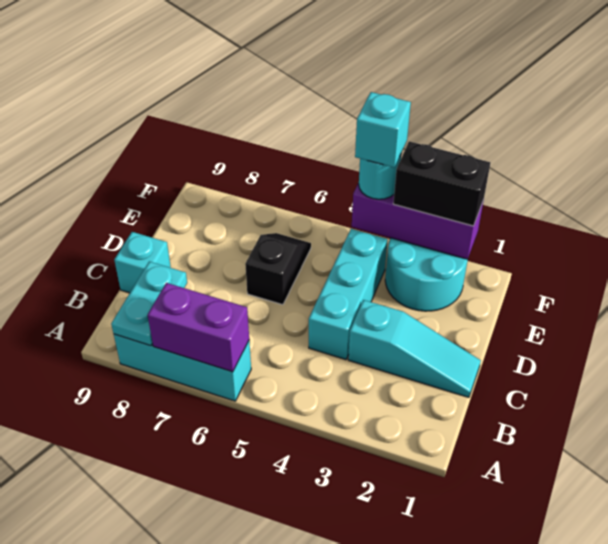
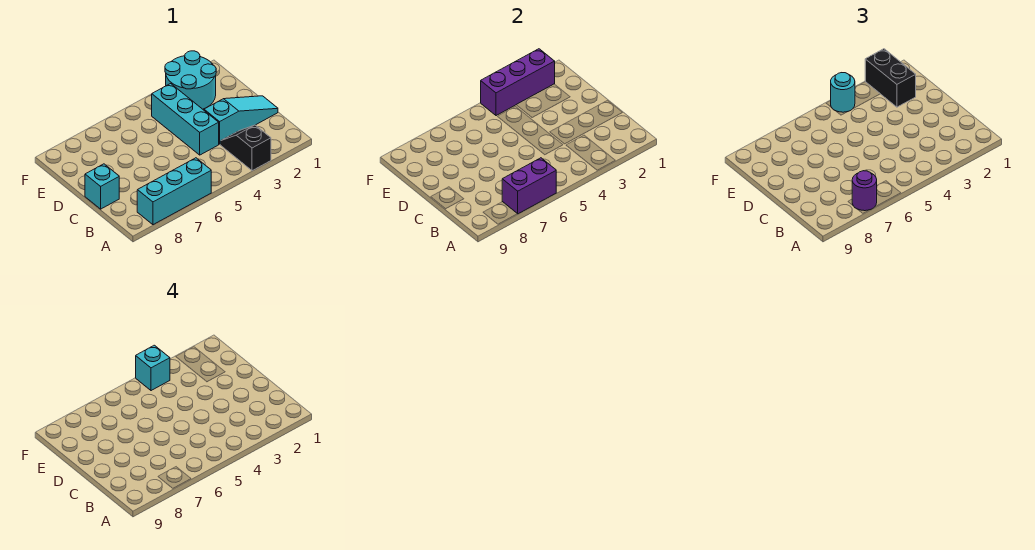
none -> purple round brick A7 level 3
cyan plate A8:B8 level 2 -> none
black slope D6:E6 level 1 top D -> black slope A3:B3 level 1 top A
black brick F2:F3 level 3 -> black brick E2:F2 level 3

